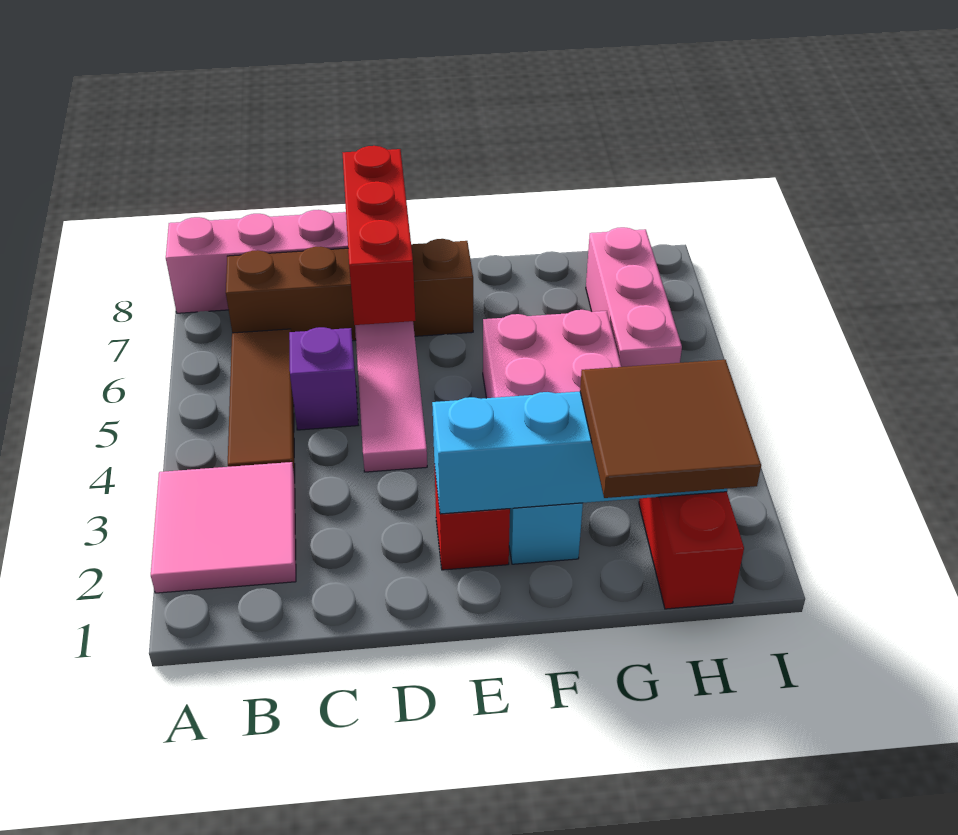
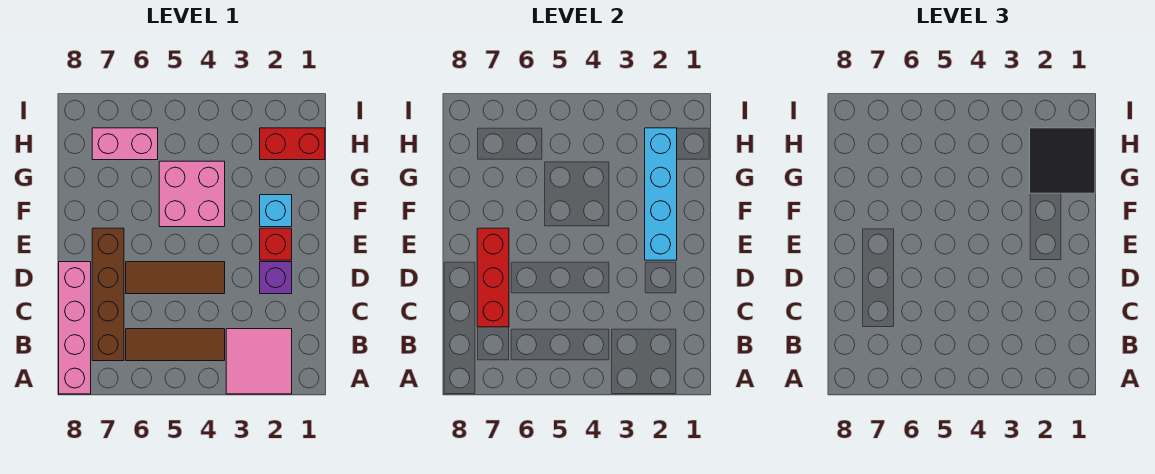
purple brick C5 level 1 -> purple brick D2 level 1
pink tile D4:D6 level 1 -> brown tile D4:D6 level 1
red brick D6:D8 level 2 -> red brick C7:E7 level 2
brown tile G1:H2 level 3 -> black tile G1:H2 level 3
pink brick H5:H7 level 1 -> pink brick H6:H7 level 1

